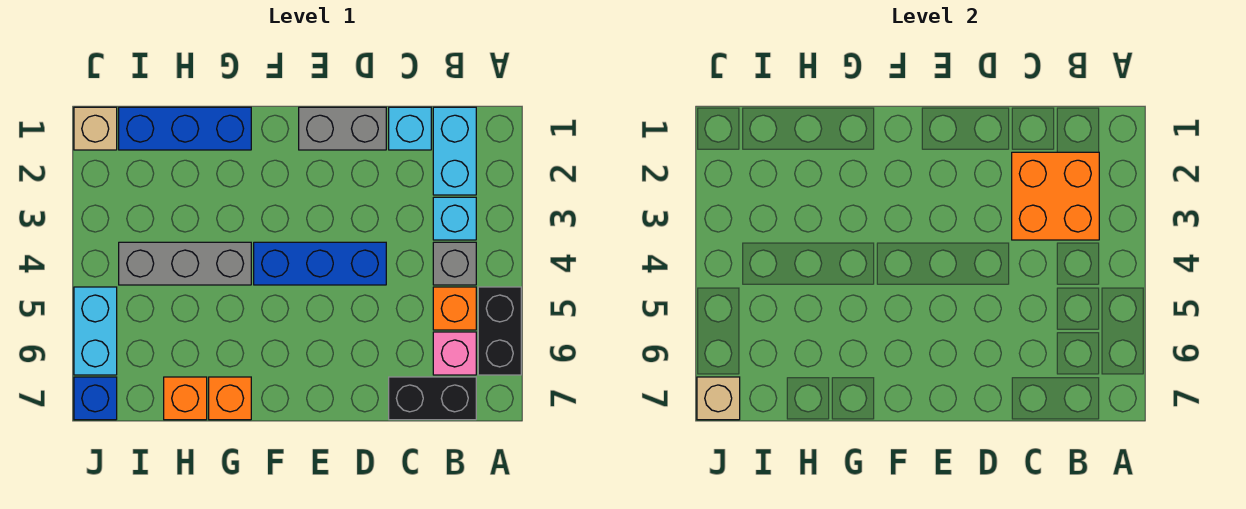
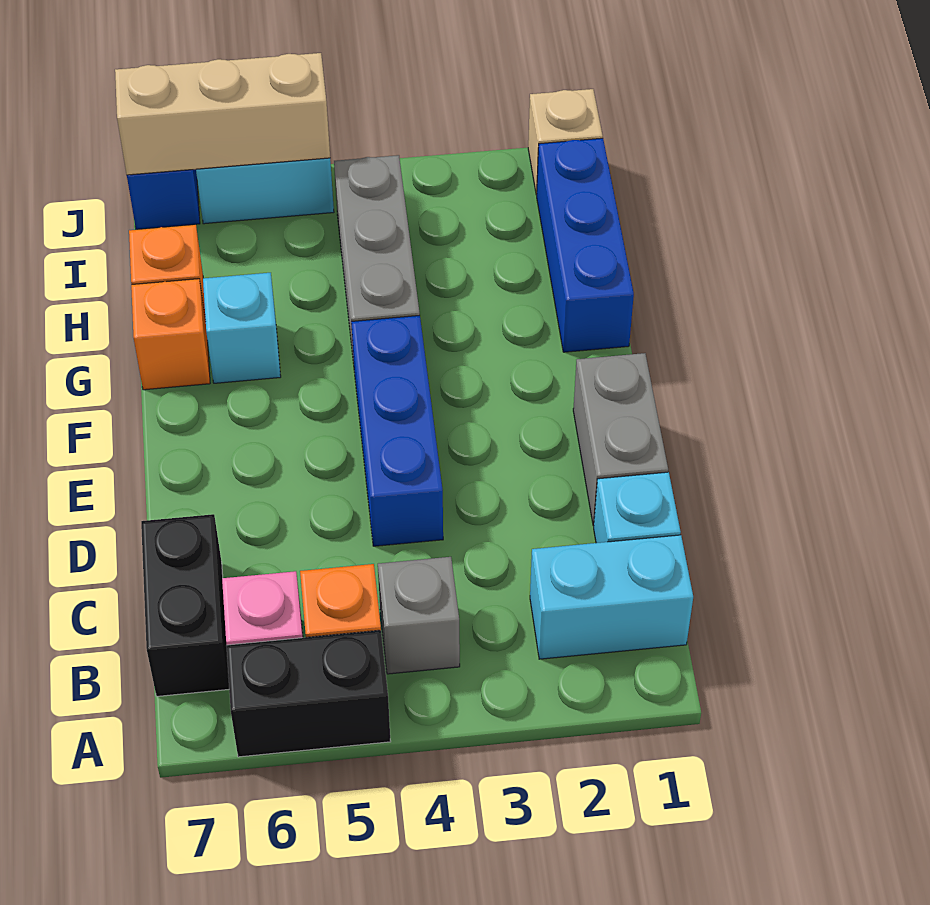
orange brick B2:C3 level 2 -> none
cyan brick B3 level 1 -> cyan brick G6 level 1
tan brick J7 level 2 -> tan brick J5:J7 level 2

